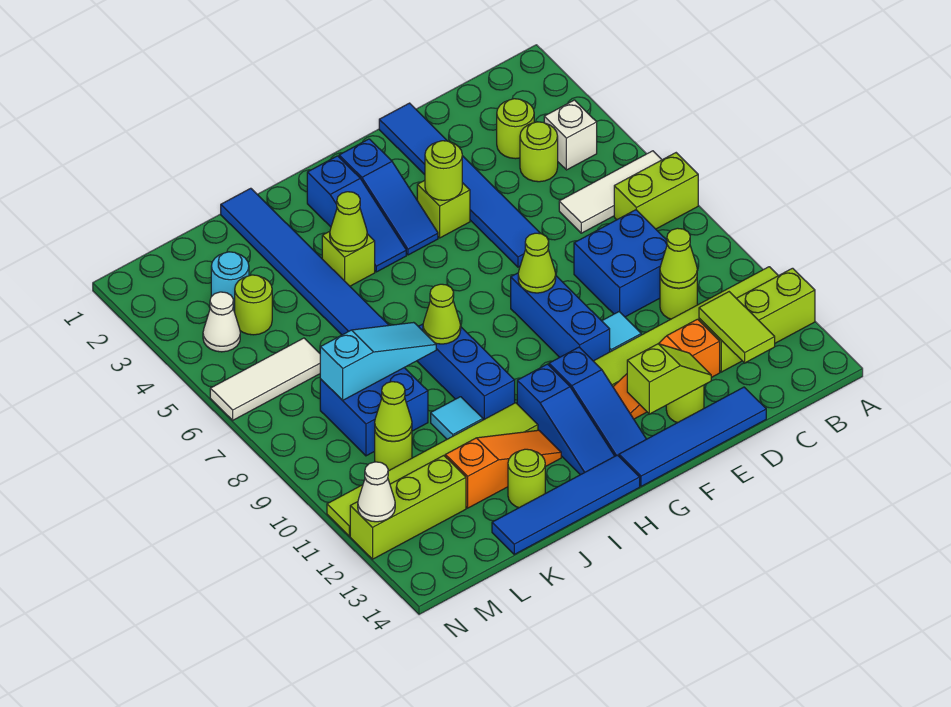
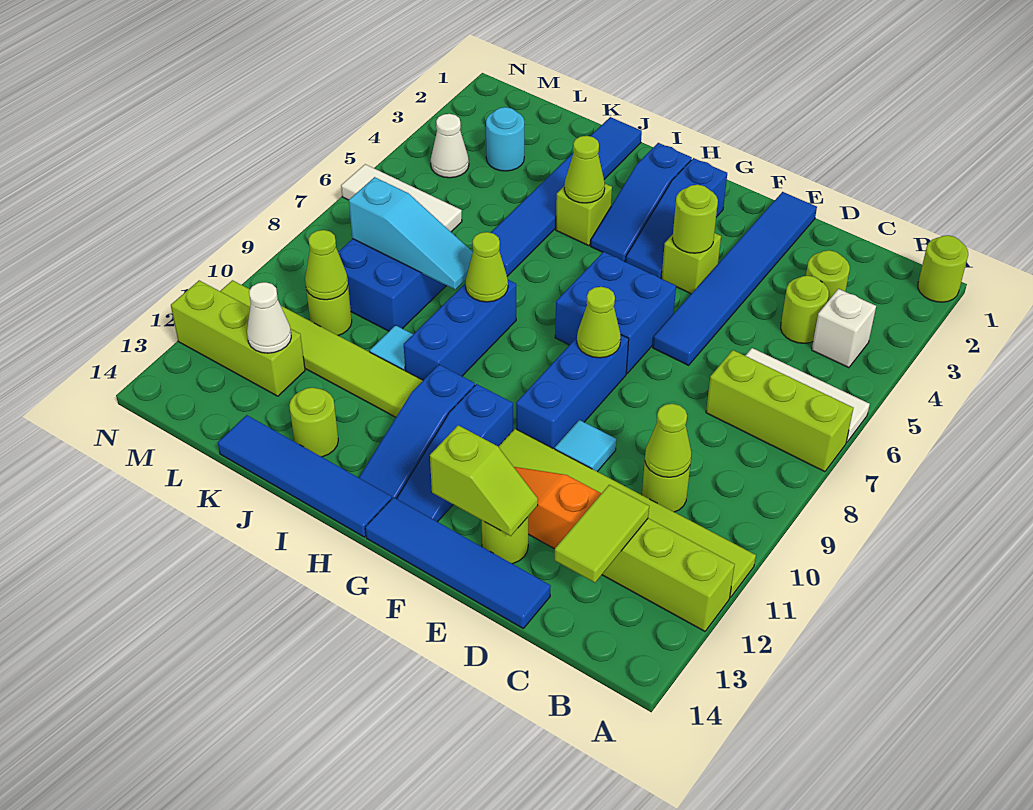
lime brick A7:B7 level 1 -> lime brick A7:C7 level 1
blue brick C8:D9 level 1 -> blue brick F6:G7 level 1
orange slope I12:K12 level 1 top K -> none
lime round brick L4 level 1 -> lime round brick A1 level 1
white cone N12 level 2 -> white cone L12 level 2

